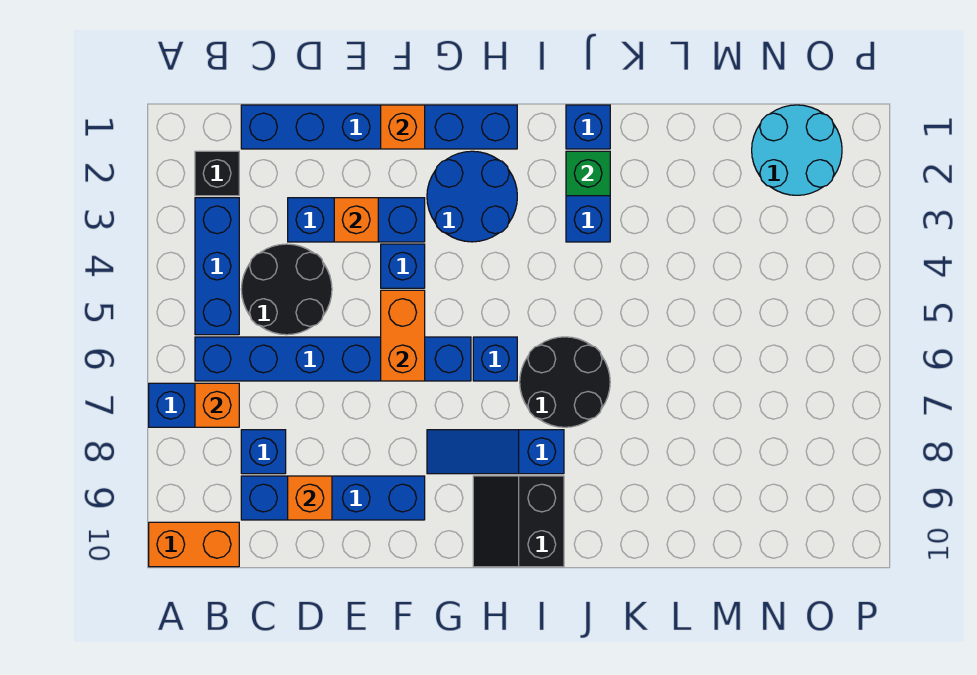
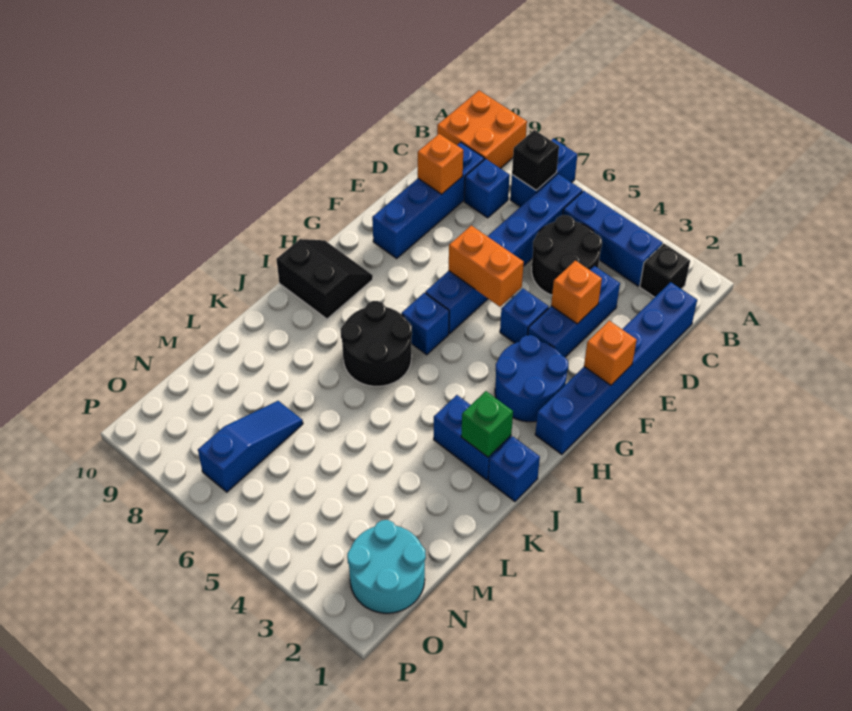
orange brick A10:B10 level 1 -> orange brick A9:B10 level 1
orange brick B7 level 2 -> black brick B7 level 2
blue slope G8:I8 level 1 top I -> blue slope M7:O7 level 1 top O

